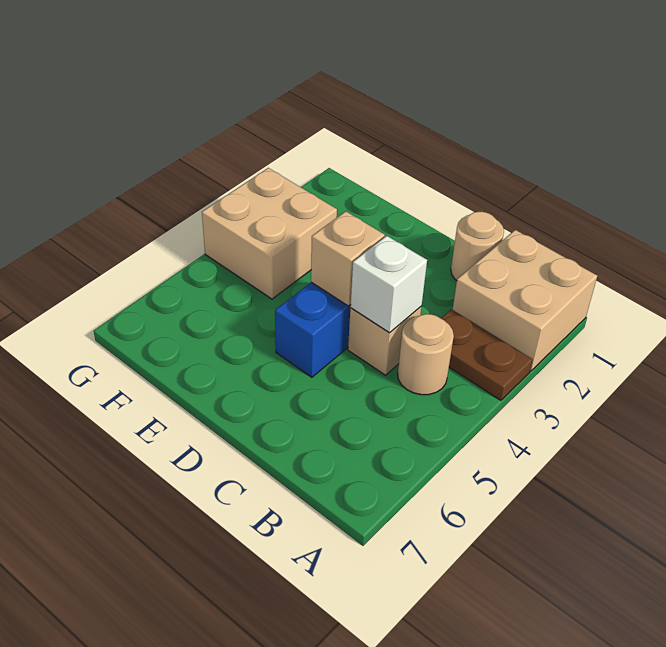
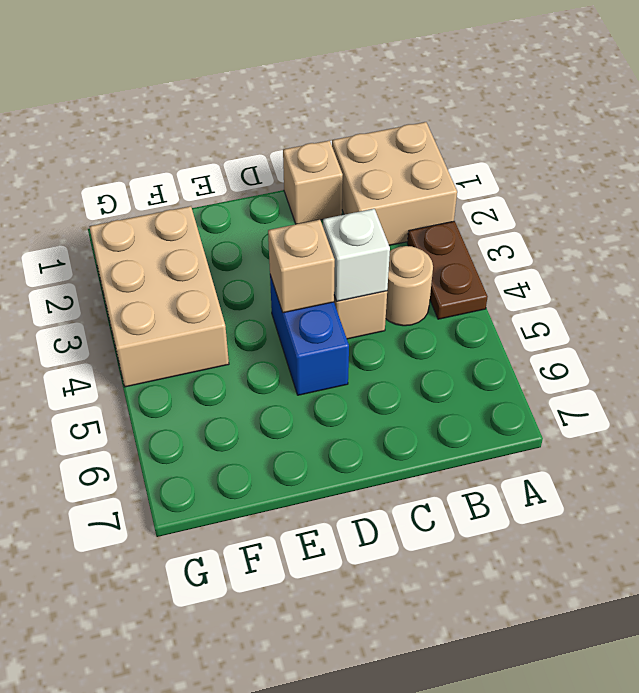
brown plate A3:B3 level 1 -> brown plate A3:A4 level 1
tan round brick C1 level 1 -> tan brick C1 level 1
tan brick F3:G4 level 1 -> tan brick F2:G4 level 1

